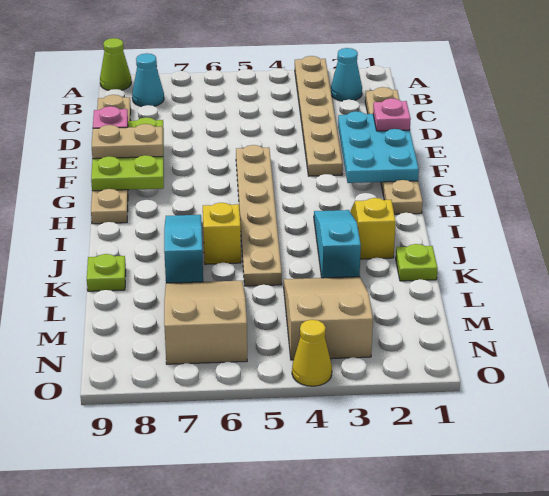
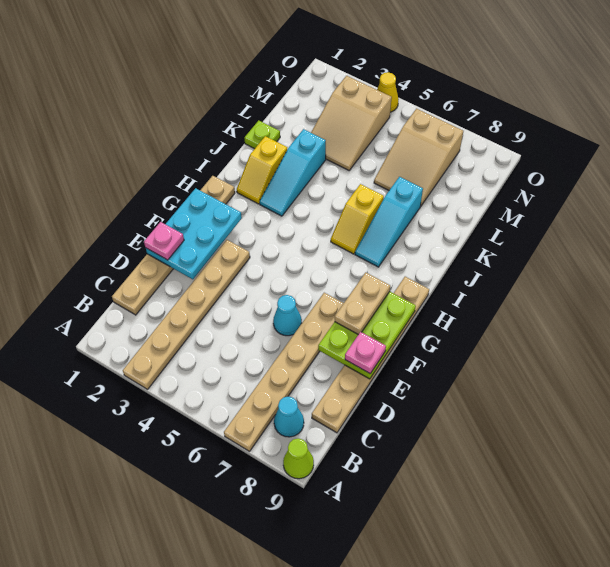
cyan cone B2 level 1 -> cyan cone E6 level 1
tan plate F5:K5 level 1 -> tan plate A7:F7 level 1
tan plate F8:F9 level 3 -> tan plate F8:G8 level 3
lime plate K9 level 1 -> none

